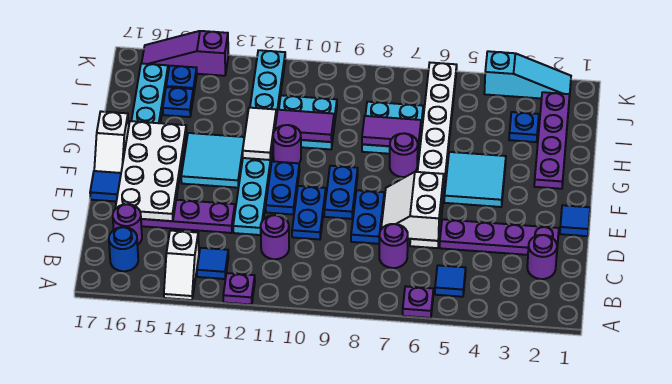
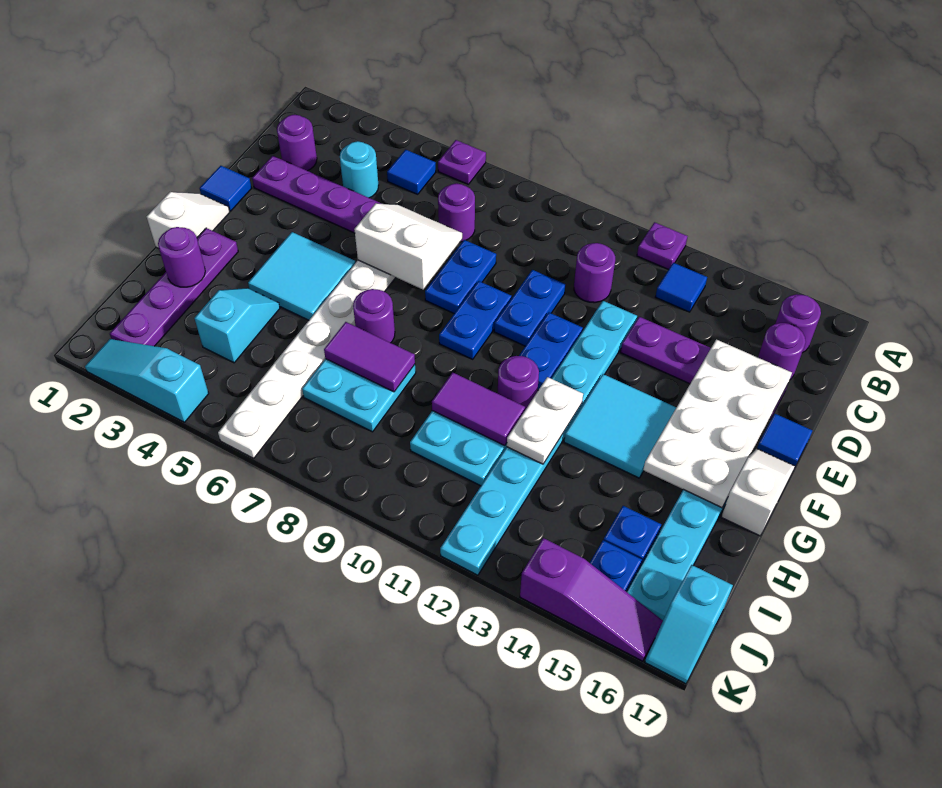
white slope A14:B14 level 1 top B -> white slope F1:G1 level 1 top G
blue round brick B16 level 1 -> purple round brick B16 level 1
none -> cyan round brick C4 level 1
white slope D6:E7 level 2 top 6 -> white slope D6:E7 level 2 top E
white tile G12:H12 level 2 -> white plate G12:H12 level 2
none -> purple round brick H2 level 2
none -> cyan slope H4:I4 level 1 top I
blue plate I3 level 1 -> none
none -> cyan slope J17:K17 level 1 top J

